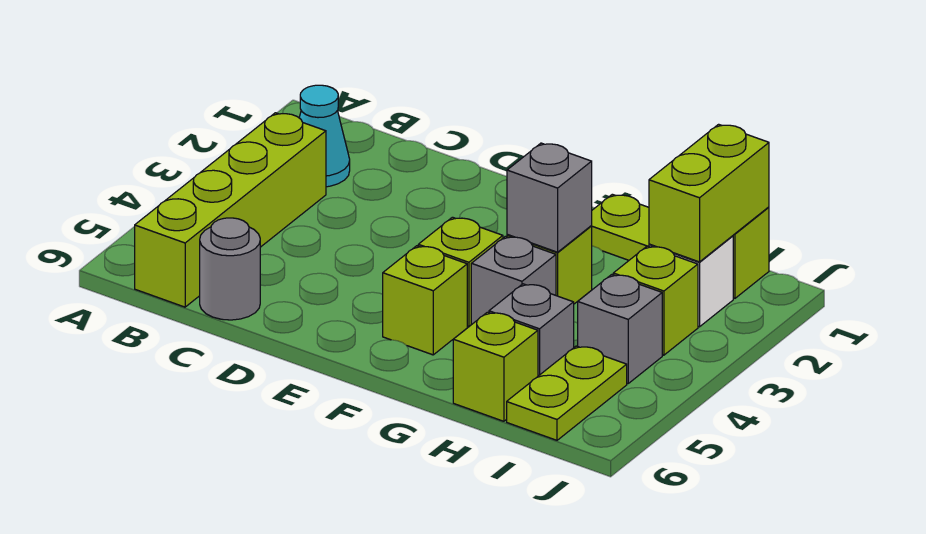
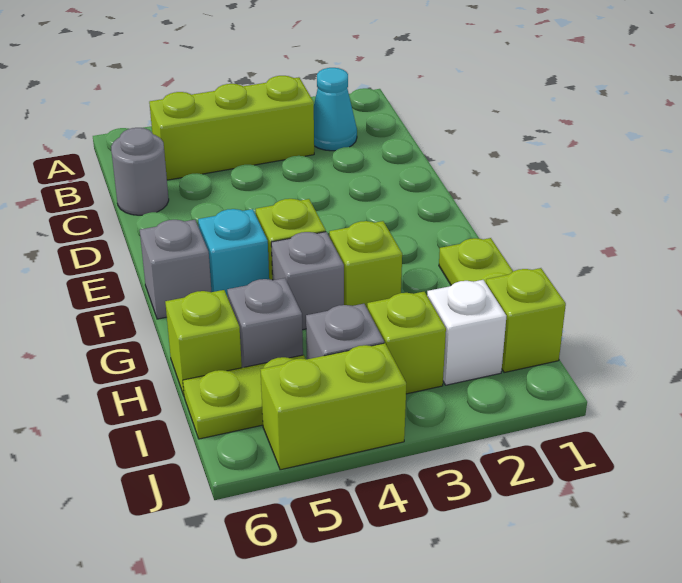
lime brick B3:B6 level 1 -> lime brick B3:B5 level 1
lime brick F5 level 1 -> cyan brick F5 level 1
grey brick G3 level 2 -> grey brick F6 level 1
lime brick I1:I2 level 2 -> lime brick J4:J5 level 1

